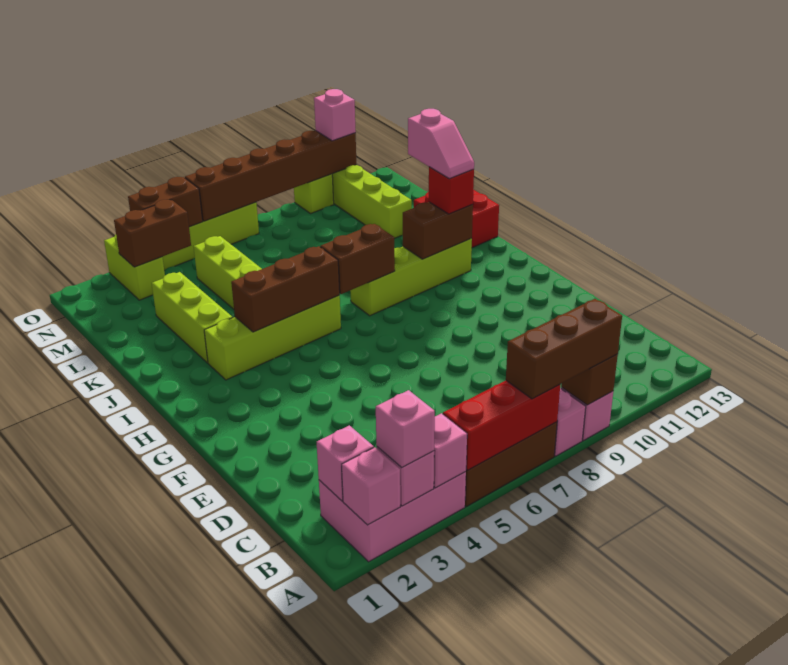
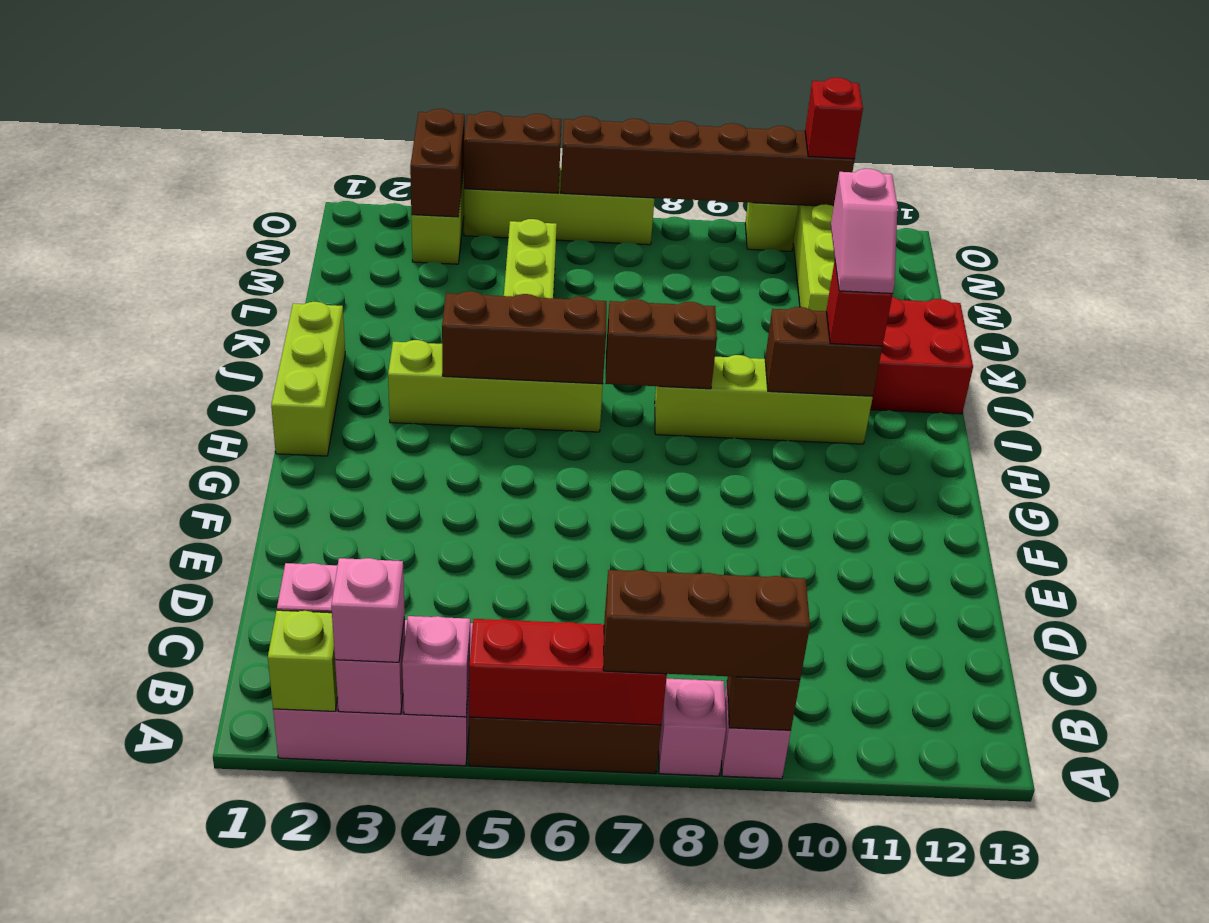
pink brick A2 level 2 -> lime brick A2 level 2
lime brick J3:L3 level 1 -> lime brick H1:J1 level 1
brown brick N3:N4 level 2 -> brown brick N3:O3 level 2
pink brick O11 level 3 -> red brick O11 level 3

